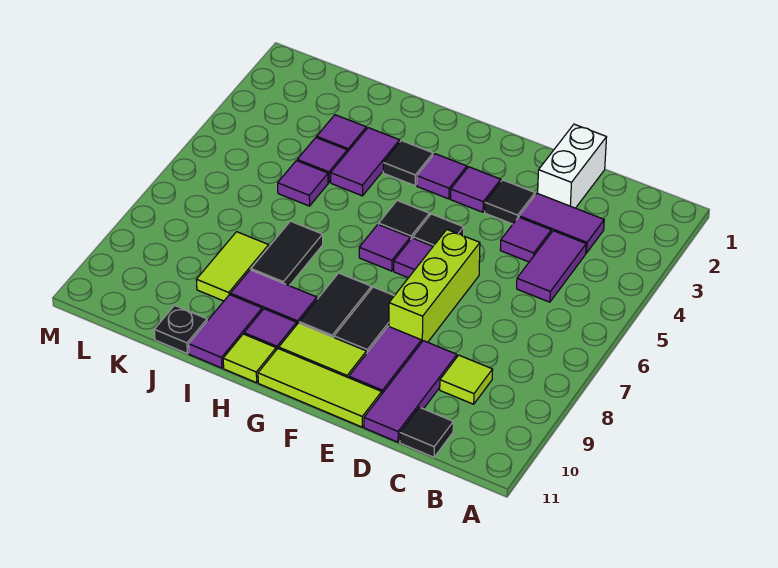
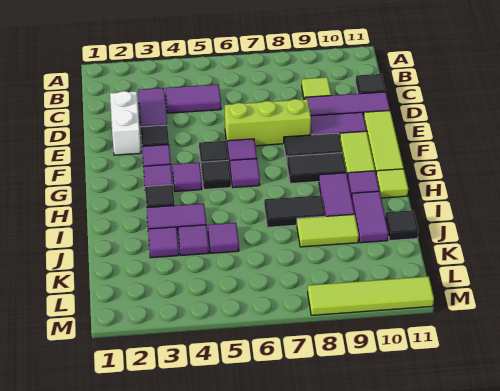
white brick D1:D2 level 1 -> white brick D2:E2 level 1
purple tile D4 level 1 -> purple tile G4 level 1
purple tile I10:I11 level 1 -> purple tile I10:J10 level 1
black plate J11 level 1 -> black tile J11 level 1
none -> lime tile M8:M11 level 1

